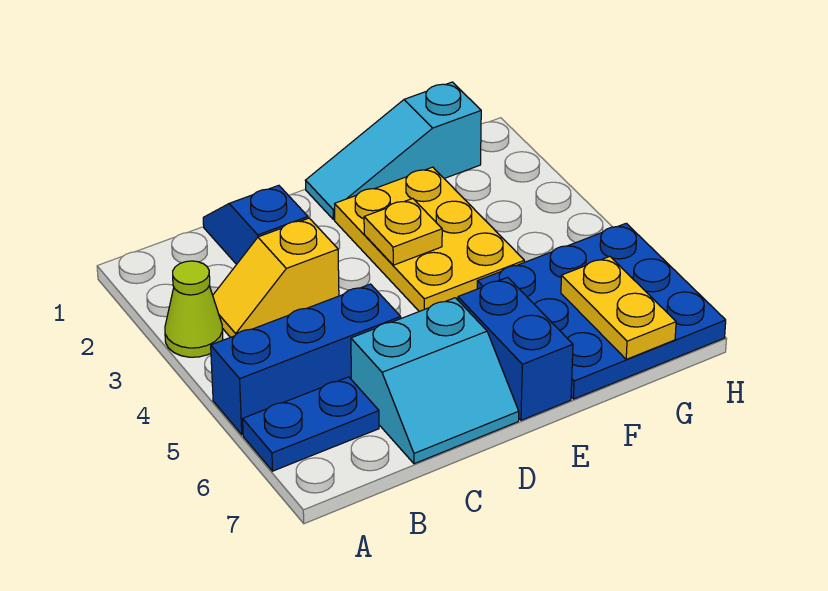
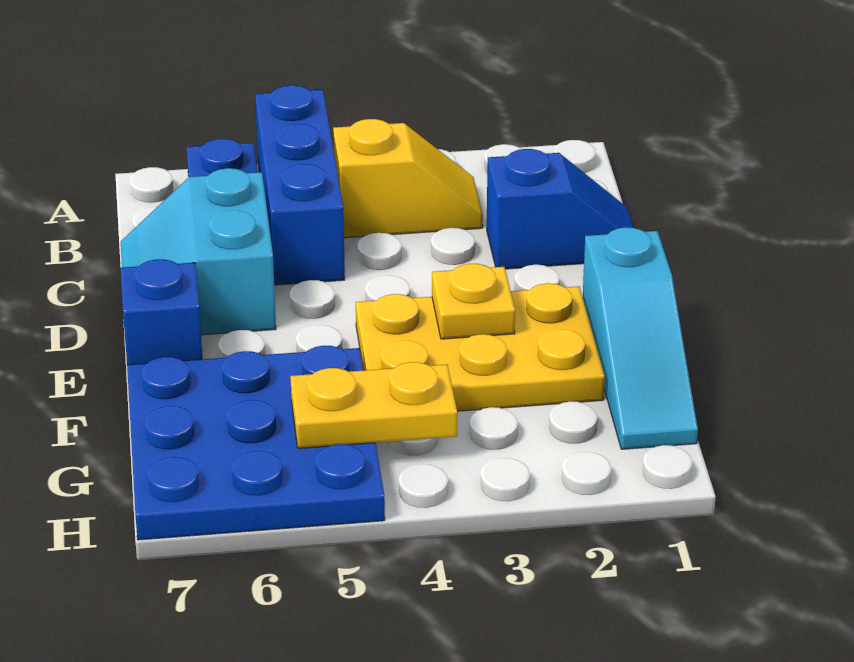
lime cone A3 level 1 -> none
yellow slope B3:C3 level 1 top C -> yellow slope B3:B4 level 1 top 4
cyan slope E1:G1 level 1 top G -> cyan slope E1:G1 level 1 top E
blue brick E6:E7 level 1 -> blue brick E7 level 1
yellow plate G6:G7 level 2 -> yellow plate G4:G5 level 2

